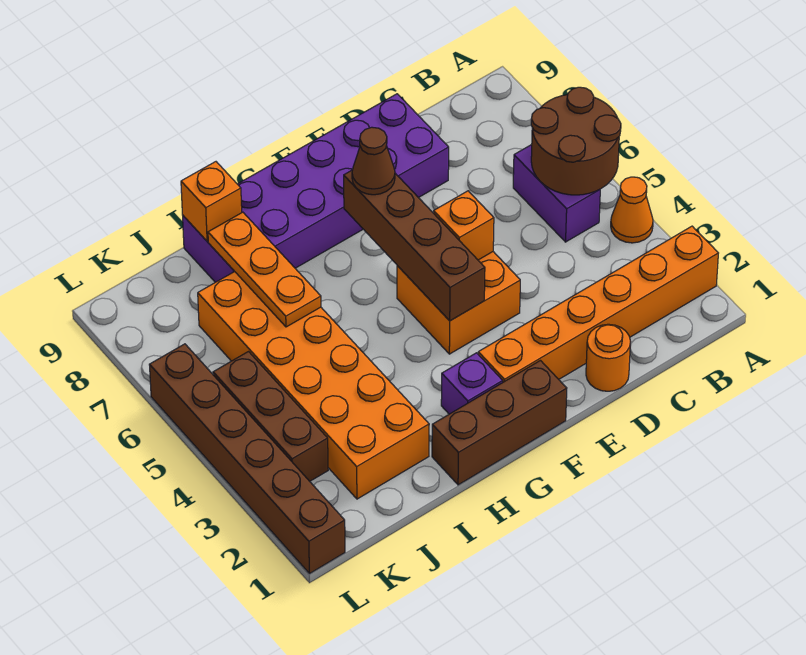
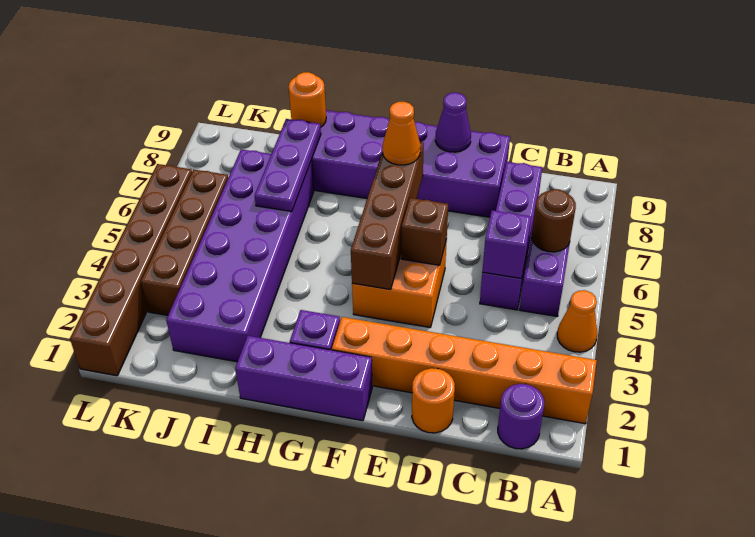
brown round brick A5:B6 level 2 -> brown round brick B6 level 2
none -> purple round brick B1 level 1
none -> purple brick C5:C8 level 1
none -> purple brick C5 level 2
orange brick E5 level 2 -> brown brick E5 level 2
none -> purple cone E9 level 2
brown brick F1:H1 level 1 -> purple brick F1:H1 level 1
brown cone F7 level 3 -> orange cone F7 level 3
orange brick I2:J7 level 1 -> purple brick I2:J7 level 1
orange plate I6:I8 level 2 -> purple plate I6:I8 level 2
orange brick I9 level 2 -> orange round brick I9 level 2
brown brick K3:K5 level 1 -> brown brick K3:K6 level 1

